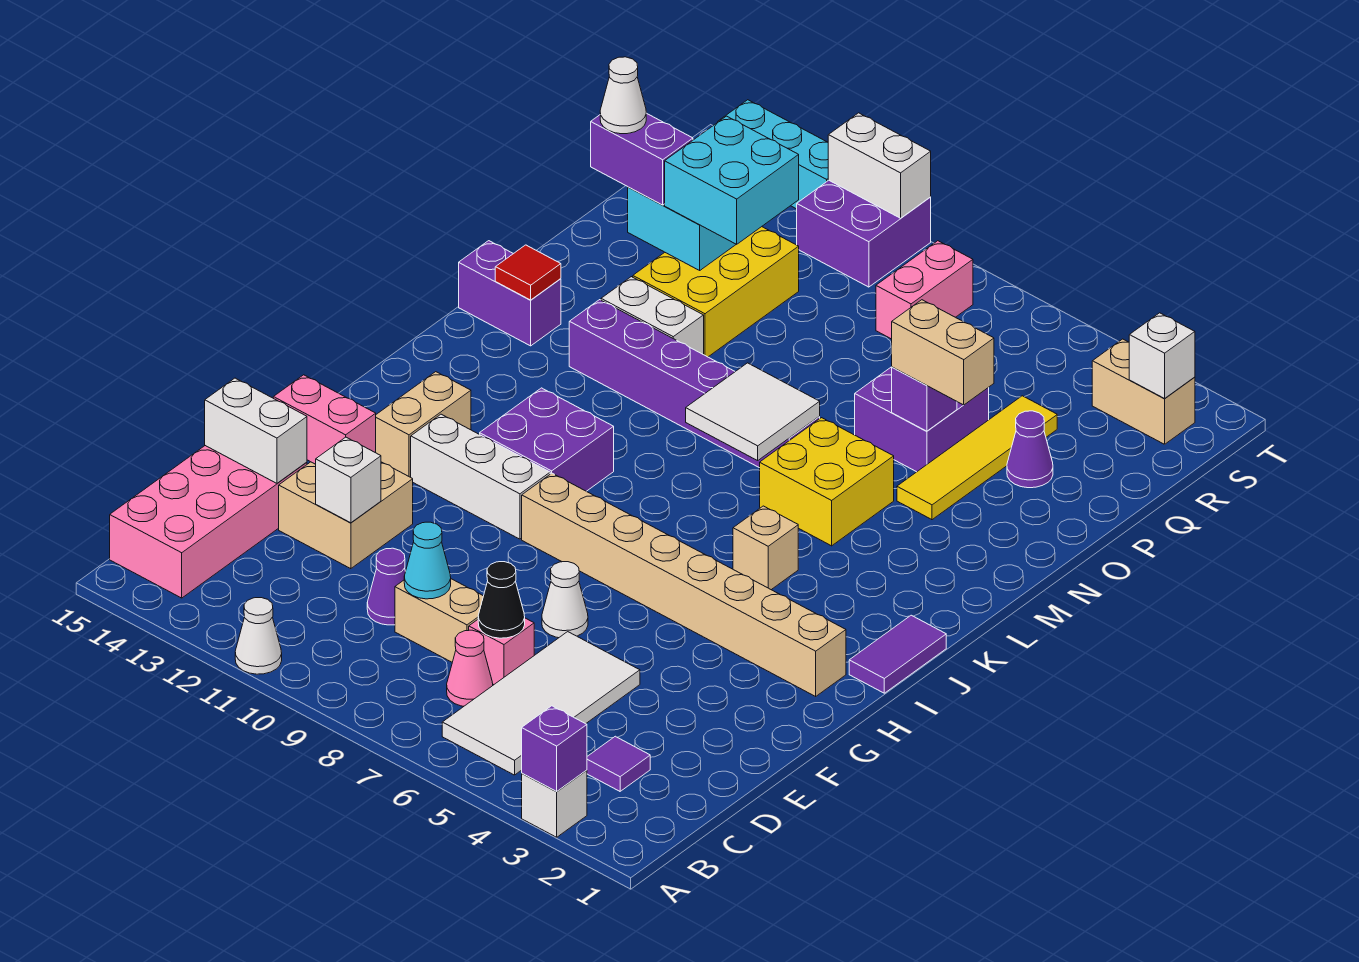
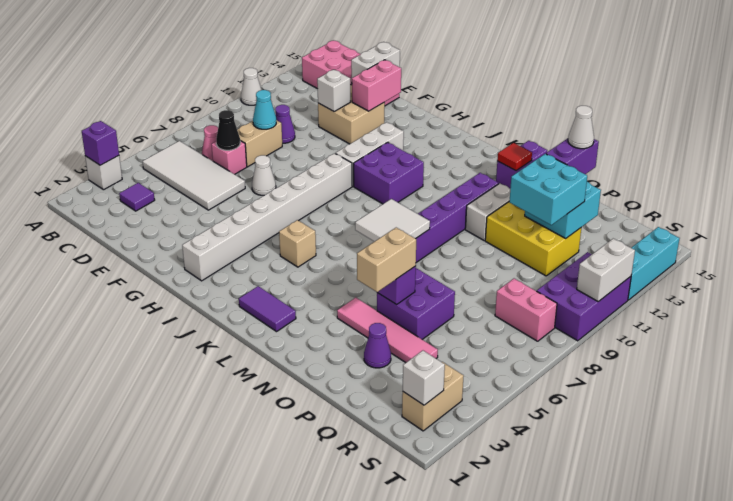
tan brick H2:H9 level 1 -> white brick H2:H9 level 1
tan brick H13:I13 level 1 -> none
purple tile I1:J1 level 1 -> purple tile K2:L2 level 1
yellow brick L5:M6 level 1 -> none
yellow tile N4:Q4 level 1 -> pink tile N4:Q4 level 1
purple brick S10:T11 level 1 -> purple brick S9:T11 level 1

